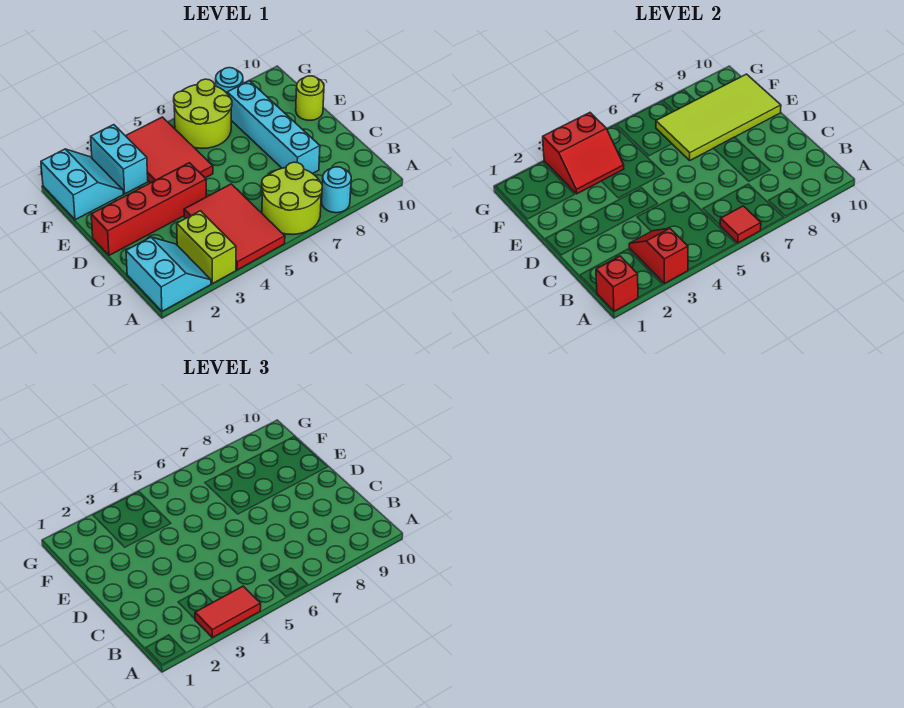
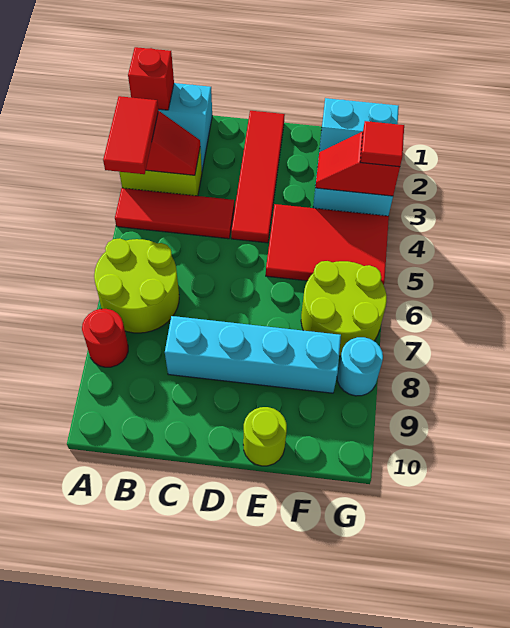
red tile A4:C5 level 1 -> red tile A4:C4 level 1
red tile A6 level 2 -> red tile G3 level 3
cyan round brick A8 level 1 -> red round brick A8 level 1
red brick D1:D4 level 1 -> red tile D1:D4 level 1
lime tile E7:F10 level 2 -> none
red slope F3:G4 level 2 top G -> red slope F3:G3 level 2 top G

